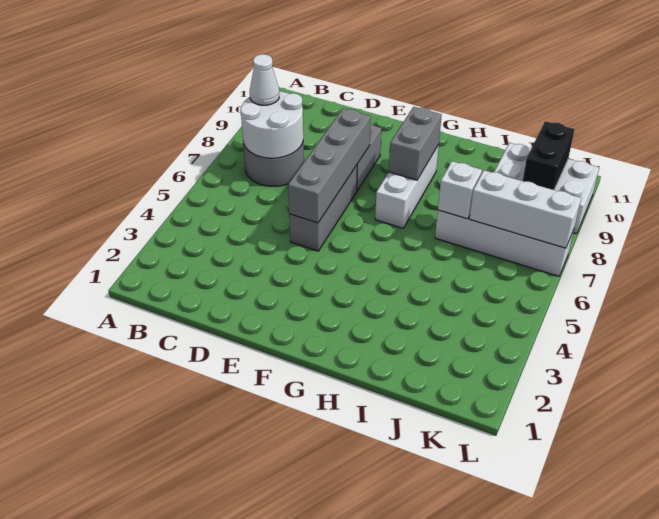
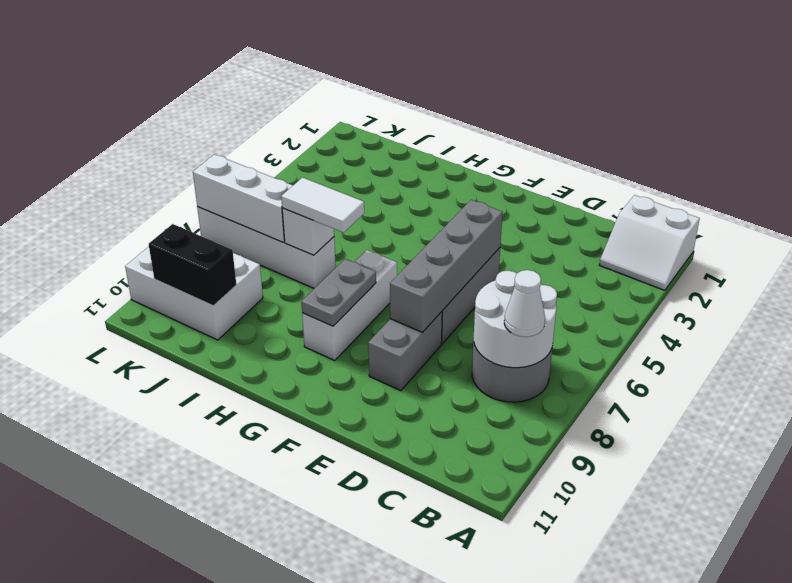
none -> white slope A1:B2 level 1 top 1
grey brick G8:G9 level 2 -> grey plate G8:G9 level 2
none -> white tile H7:I7 level 3
black brick K9:K10 level 2 -> black brick J10:K10 level 2

